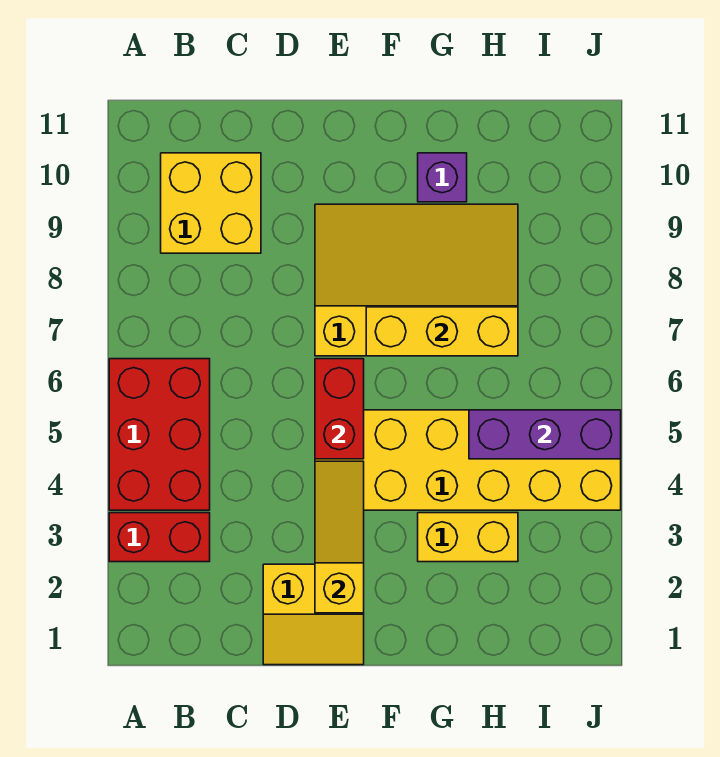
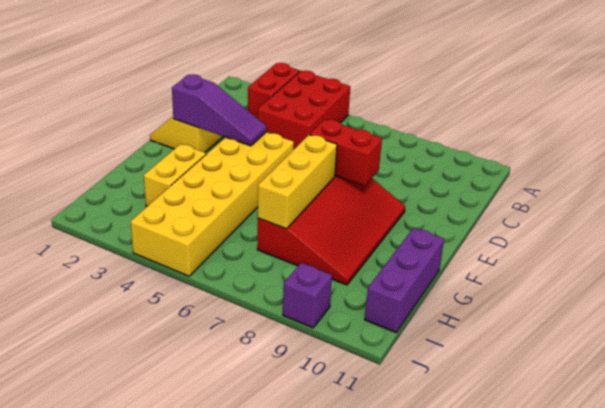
red brick A4:B6 level 1 -> red brick A4:C5 level 1
yellow brick B9:C10 level 1 -> none
yellow slope E2:E4 level 2 top 2 -> purple slope E2:E4 level 2 top 2
red brick E5:E6 level 2 -> red brick E7:E8 level 2
yellow slope E7:H9 level 1 top 7 -> red slope E7:H9 level 1 top 7
purple brick G10 level 1 -> purple brick J9 level 1
purple brick H5:J5 level 2 -> purple brick G11:I11 level 1

